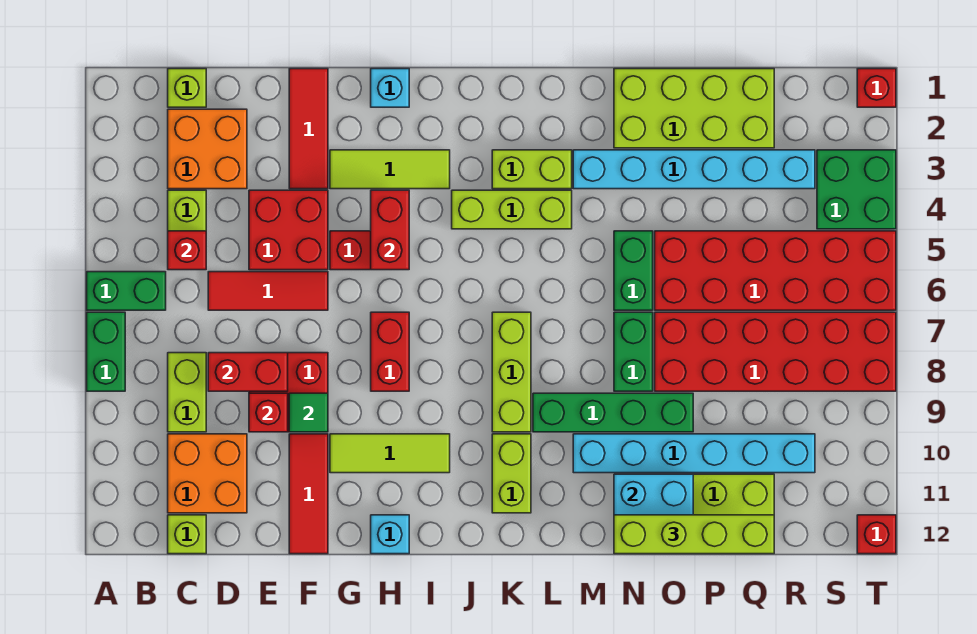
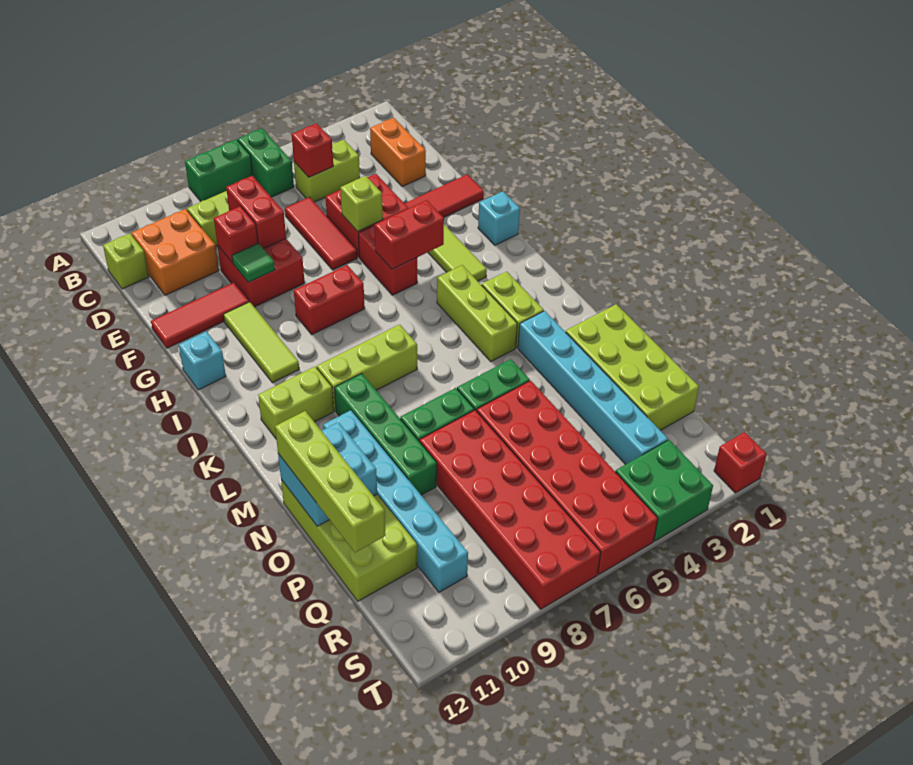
lime brick C1 level 1 -> lime brick F5 level 2
orange brick C2:D3 level 1 -> orange brick C2:D2 level 1
red brick T12 level 1 -> none

